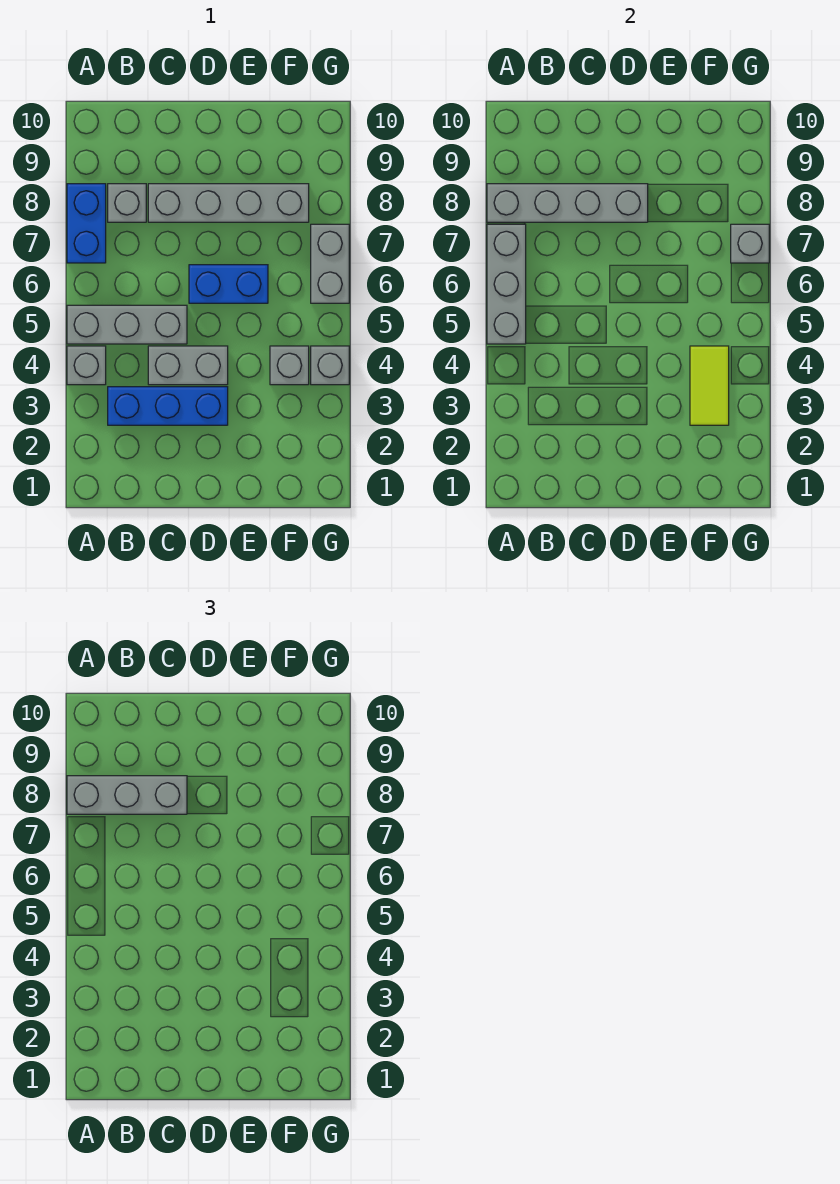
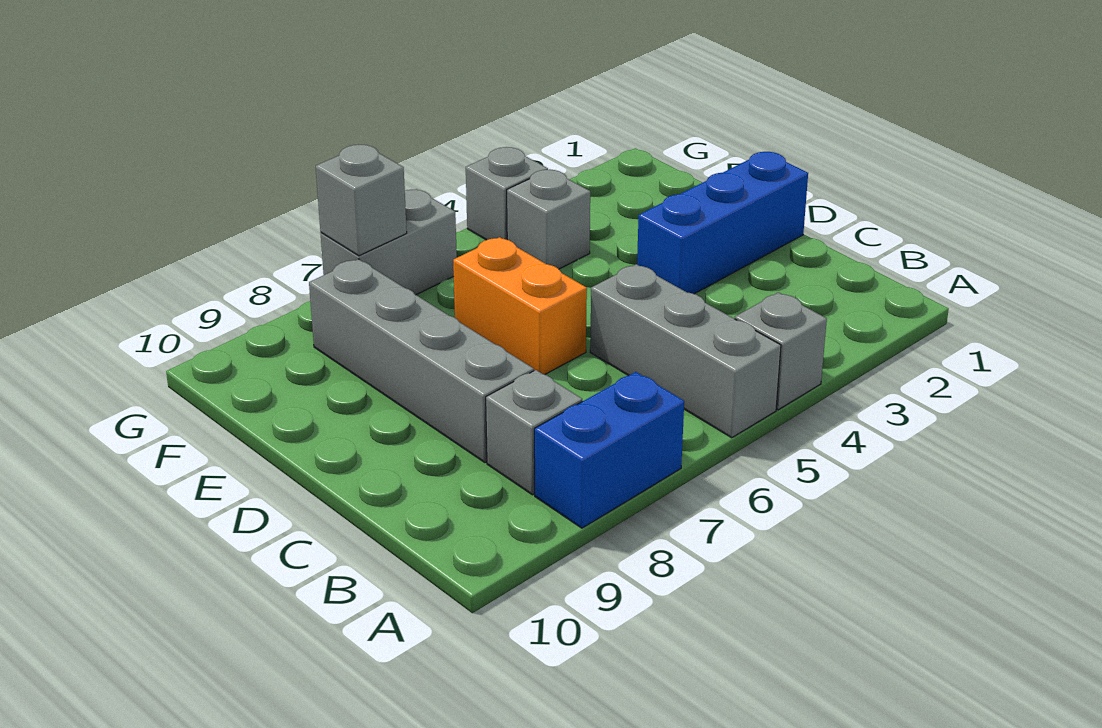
grey brick A5:A7 level 2 -> none
grey brick A8:D8 level 2 -> none
grey brick A8:C8 level 3 -> none
blue brick B3:D3 level 1 -> blue brick D1:D3 level 1
grey brick C4:D4 level 1 -> none
blue brick D6:E6 level 1 -> orange brick D6:E6 level 1
lime tile F3:F4 level 2 -> none

